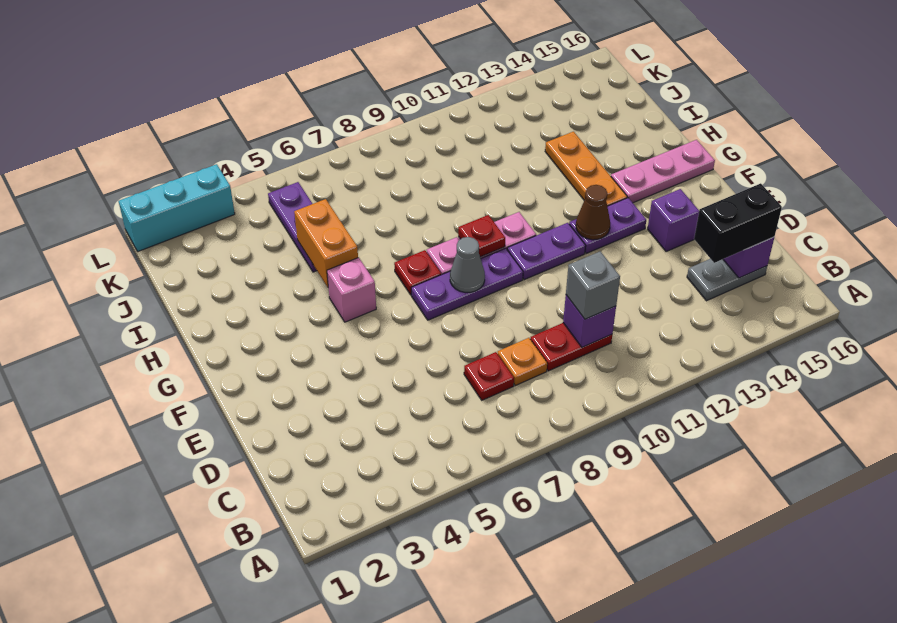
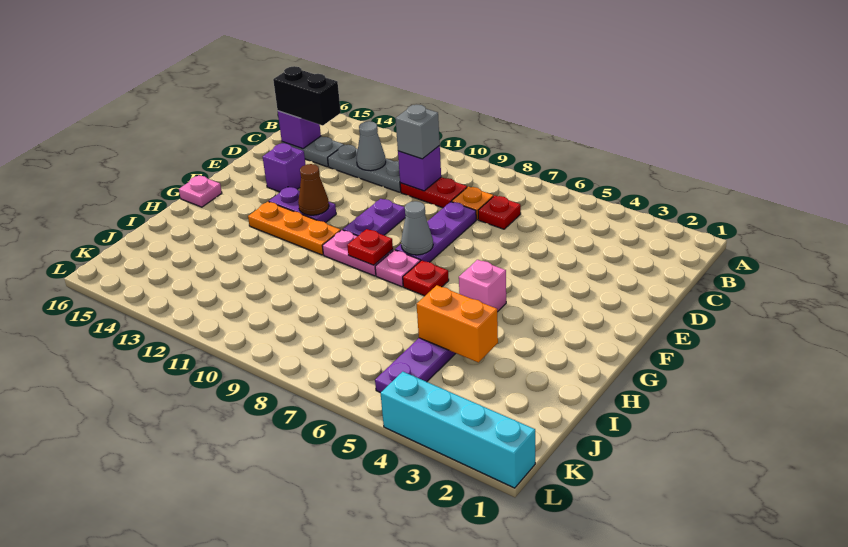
none -> grey plate C11:C13 level 1
none -> grey cone C12 level 2
purple plate F7:F9 level 1 -> purple plate D8:F8 level 1
purple plate F10:F11 level 1 -> purple plate E10:F10 level 1
orange plate G13:I13 level 1 -> orange plate G11:G13 level 1
pink plate G14:G16 level 1 -> pink plate G16 level 1
orange brick H5:I5 level 2 -> orange brick I4:I5 level 2
cyan brick L1:L3 level 1 -> cyan brick L1:L4 level 1

